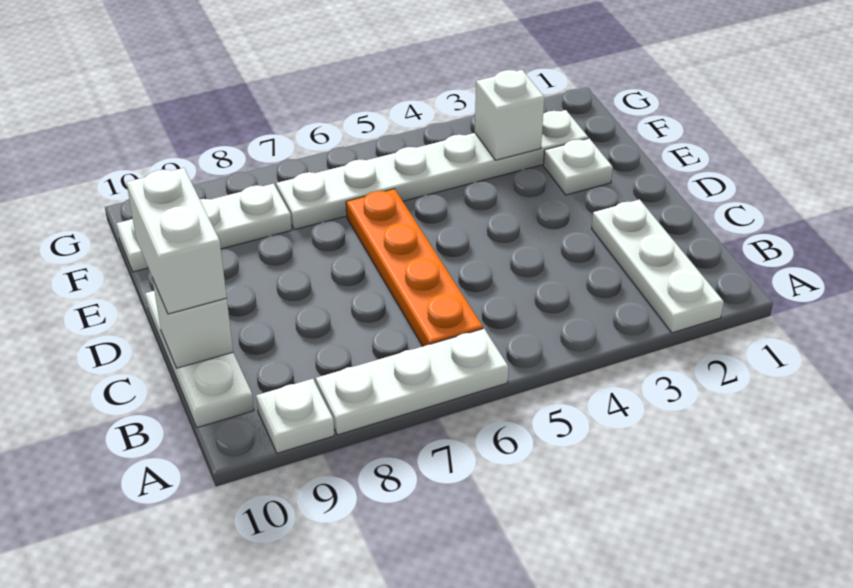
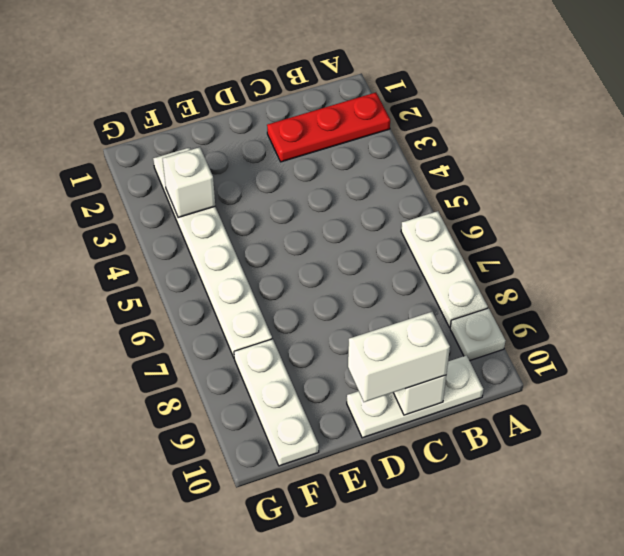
white plate A2:C2 level 1 -> red plate A2:C2 level 1
orange plate B6:E6 level 1 -> none
white plate E2 level 1 -> none

